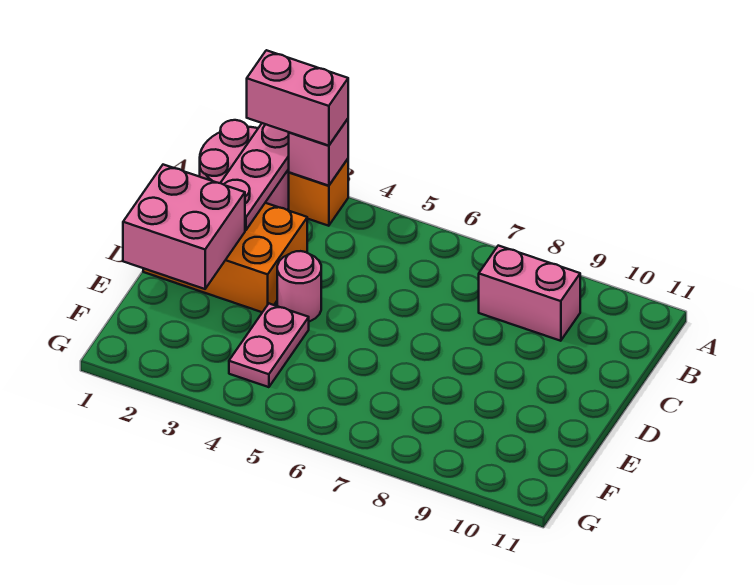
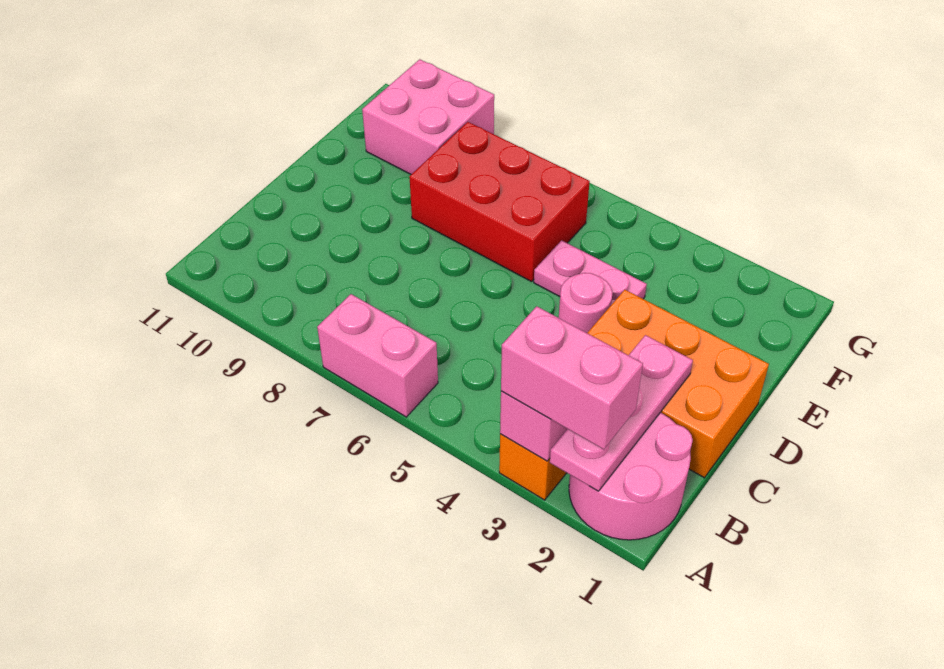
pink brick B8:B9 level 1 -> pink brick A6:A7 level 1
pink brick D1:E2 level 2 -> pink brick F9:G10 level 1
pink plate E4:F4 level 1 -> pink plate E4:E5 level 1
none -> red brick E6:F8 level 1

